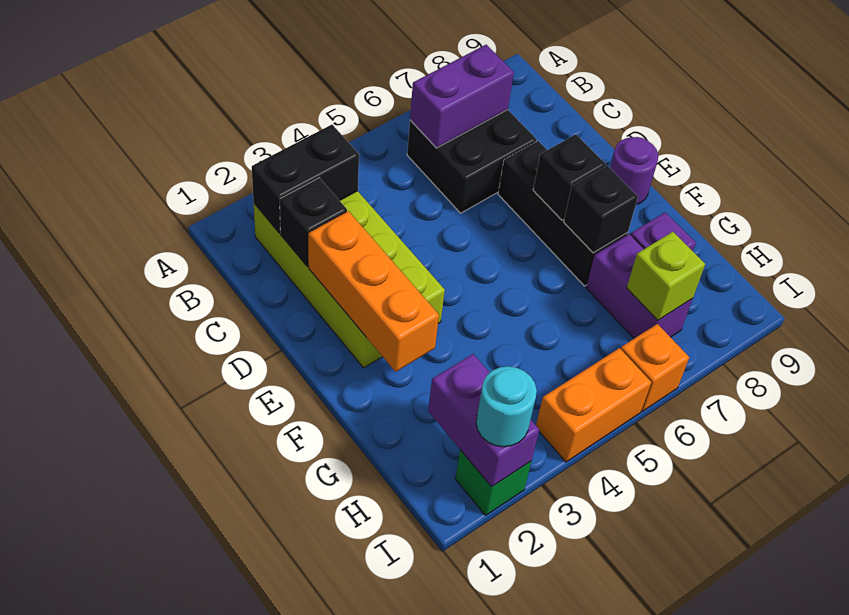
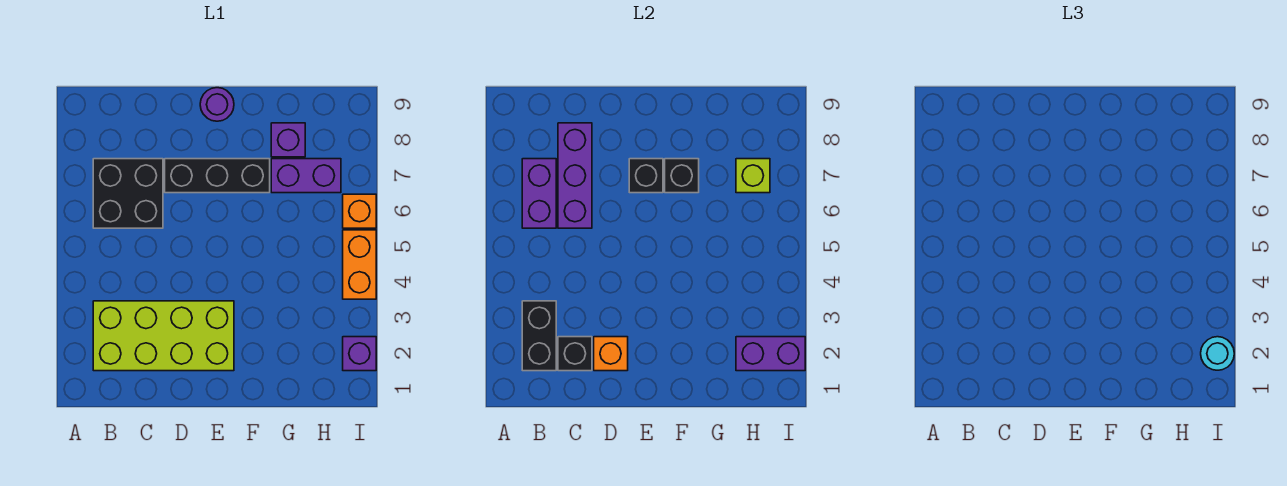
none -> purple brick C6:C8 level 2
orange brick D2:F2 level 2 -> orange brick D2 level 2
green brick I2 level 1 -> purple brick I2 level 1

